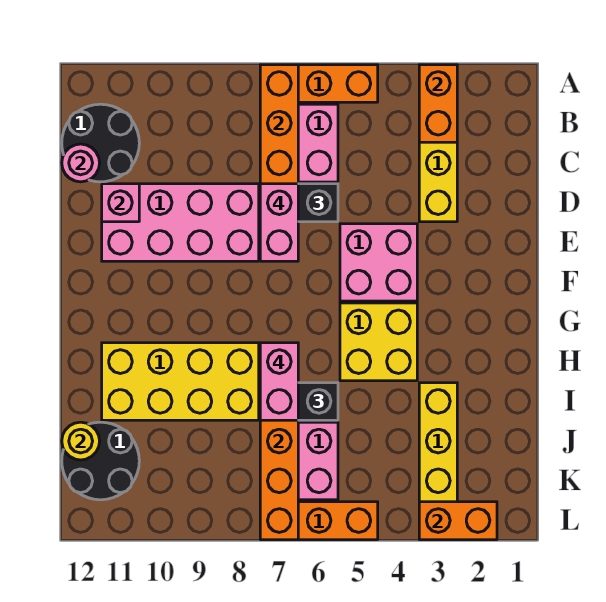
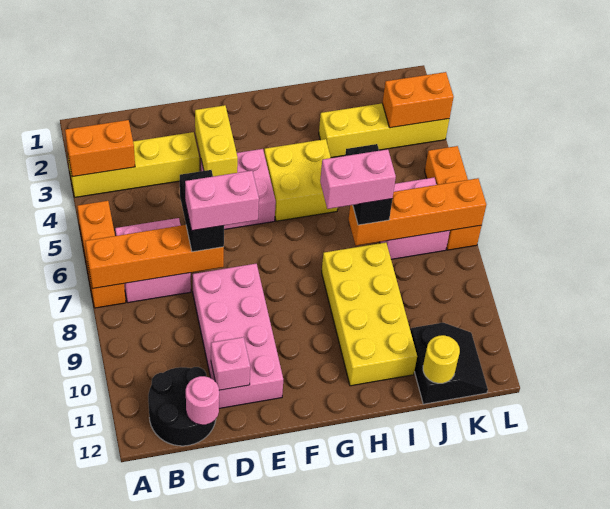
none -> yellow brick E3:E4 level 2
black round brick J11:K12 level 1 -> black slope J11:K12 level 1 top J
orange brick L2:L3 level 2 -> orange brick K3:L3 level 2

